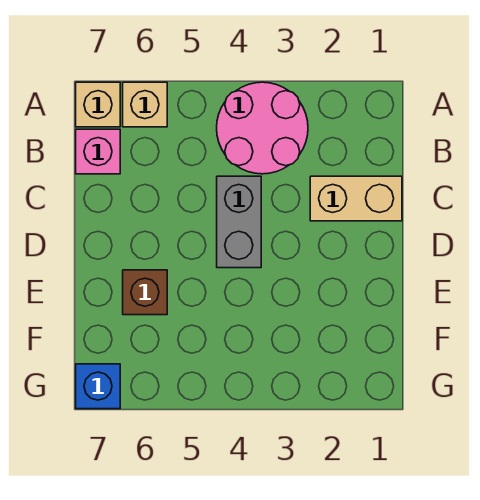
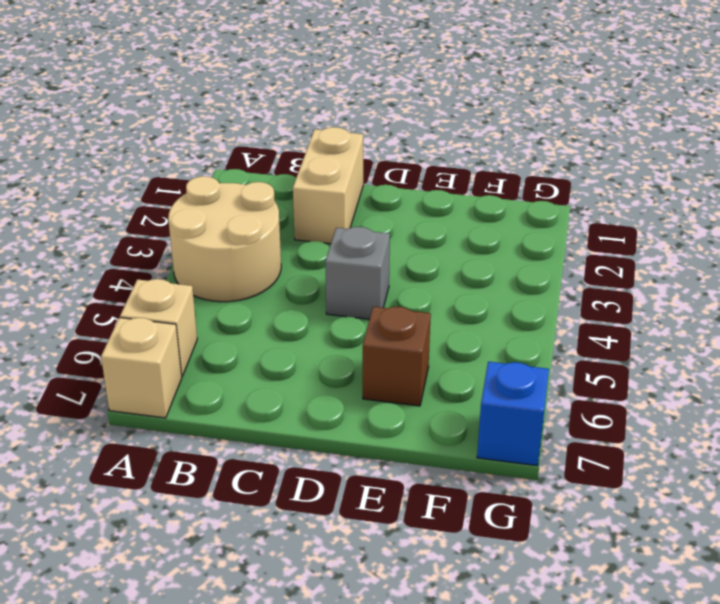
pink round brick A3:B4 level 1 -> tan round brick A3:B4 level 1
pink brick B7 level 1 -> none
grey brick C4:D4 level 1 -> grey brick D4 level 1

